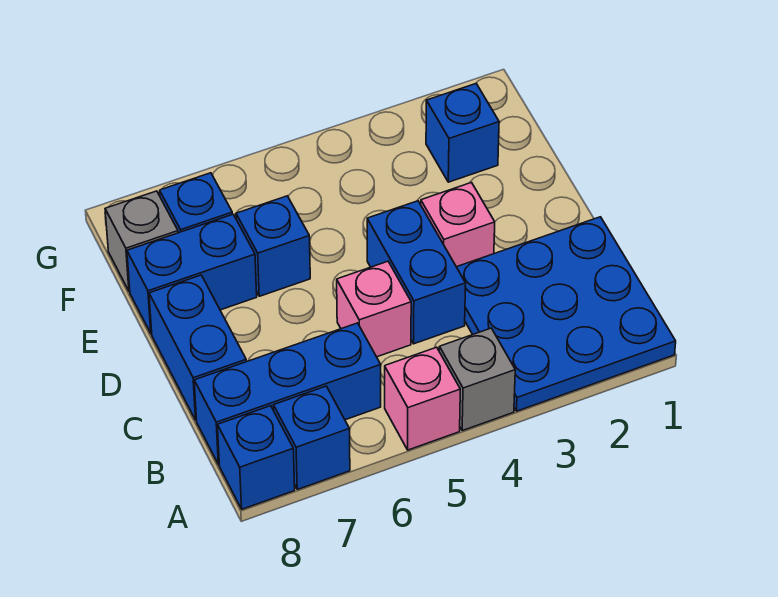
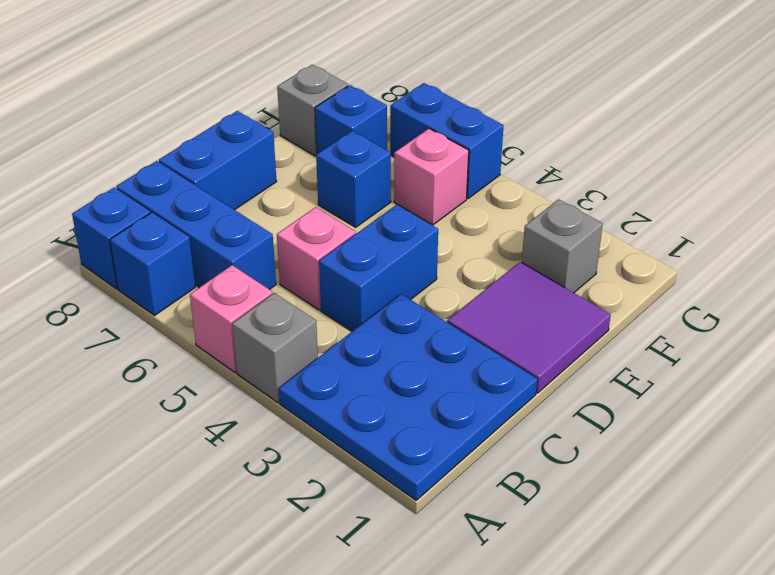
none -> purple tile D1:E2 level 1
pink brick D3 level 1 -> pink brick F5 level 1
blue brick E7:E8 level 1 -> blue brick G5:G6 level 1
blue brick F2 level 1 -> grey brick F2 level 1

